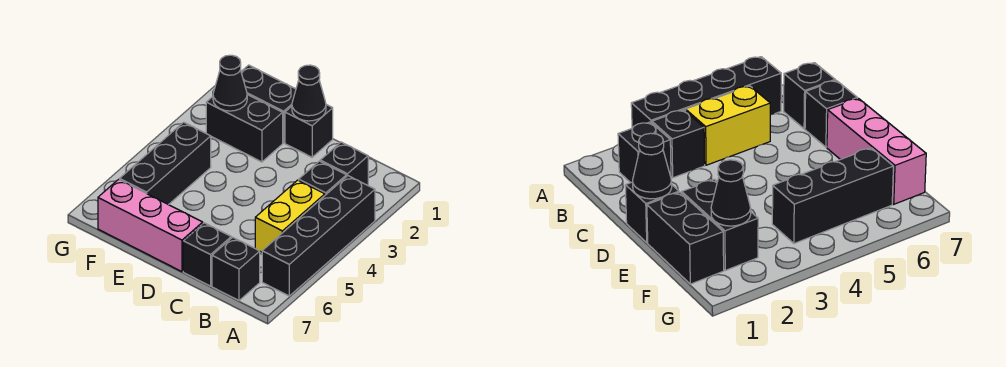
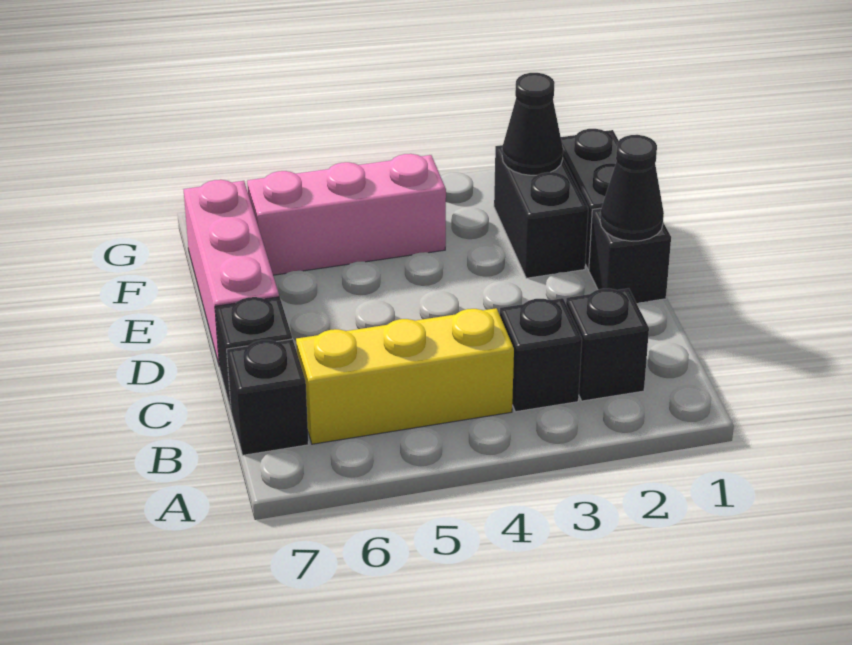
black brick A3:A6 level 1 -> none
yellow brick B4:B5 level 1 -> yellow brick B4:B6 level 1
black brick F4:F6 level 1 -> pink brick F4:F6 level 1

